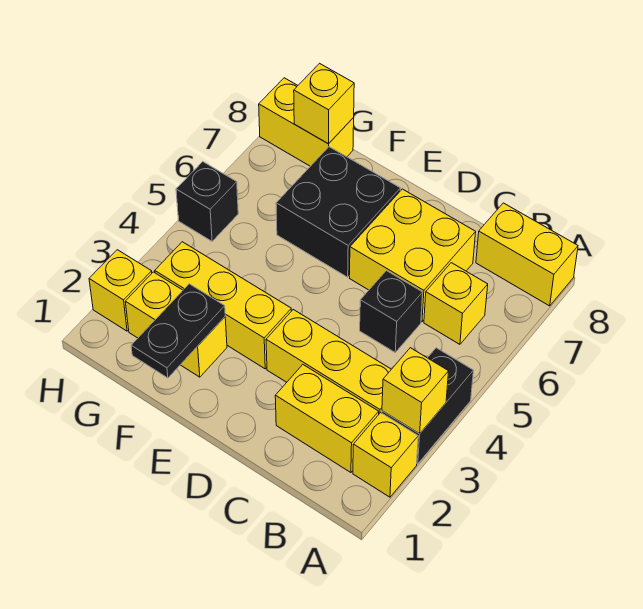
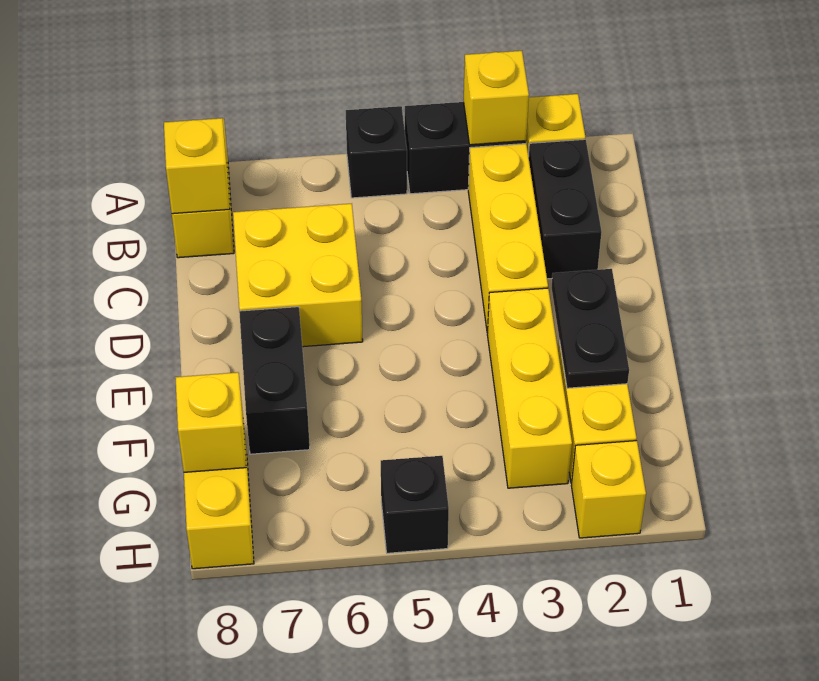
yellow brick B2:C2 level 1 -> black brick B2:C2 level 1
yellow brick B6 level 1 -> yellow brick B8 level 2
black brick C5 level 1 -> black brick A5 level 1
black brick E6:F7 level 1 -> black brick E7:F7 level 1
black plate F1:F2 level 2 -> black plate E2:F2 level 2

